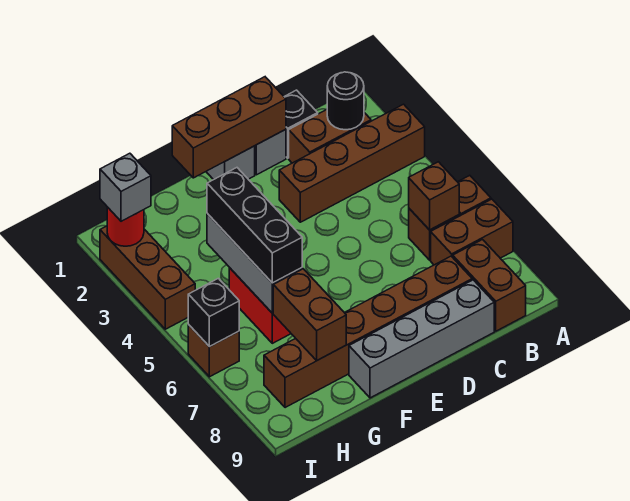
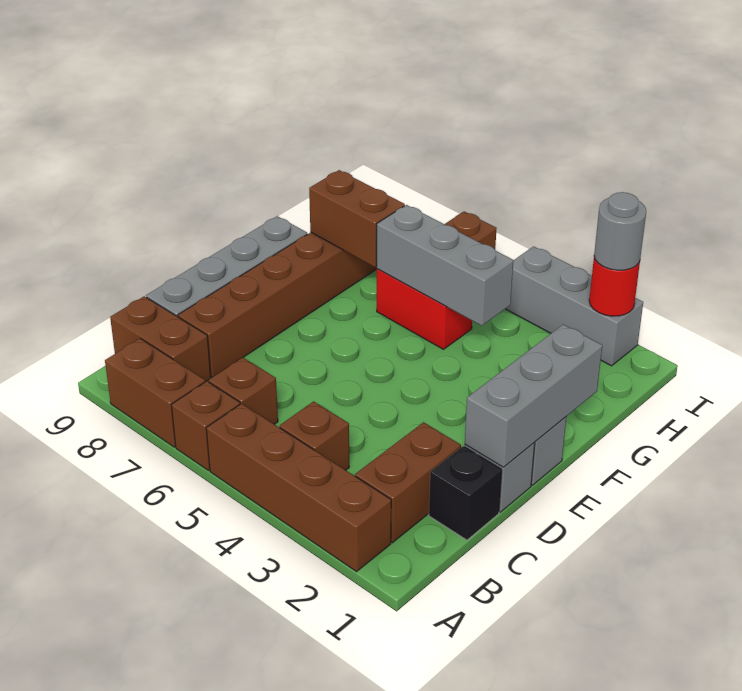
brown brick A3:D3 level 1 -> brown brick A2:A5 level 1
brown brick A7:B7 level 1 -> brown brick A7:A8 level 1
black round brick B2 level 2 -> none
brown brick B6 level 2 -> brown brick B4 level 1
brown brick D1:F1 level 2 -> grey brick D1:F1 level 2
black brick G4:G6 level 3 -> none
brown brick I2:I4 level 1 -> grey brick I2:I4 level 1
grey brick I2 level 3 -> grey round brick I2 level 3
black brick I6 level 2 -> none

